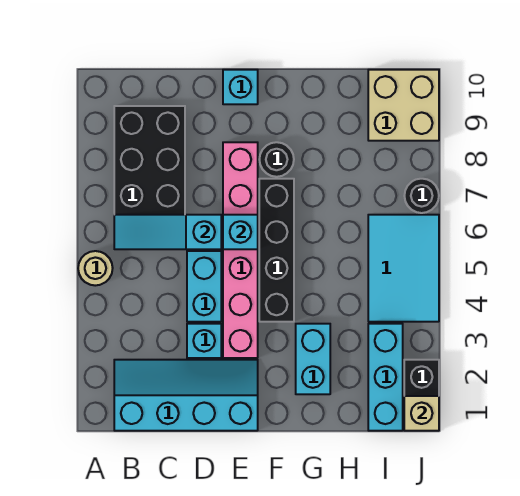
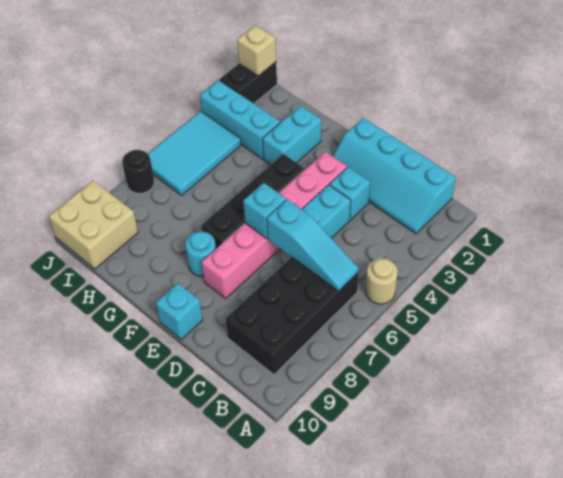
black round brick F8 level 1 -> cyan round brick F8 level 1
cyan brick I1:I3 level 1 -> cyan brick H3:J3 level 1

